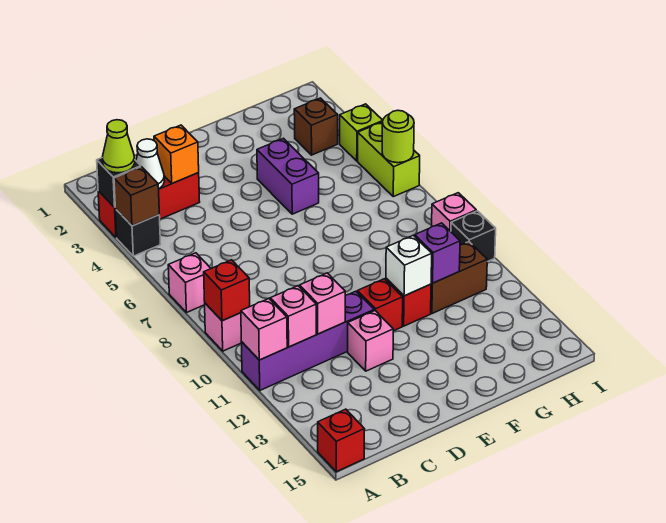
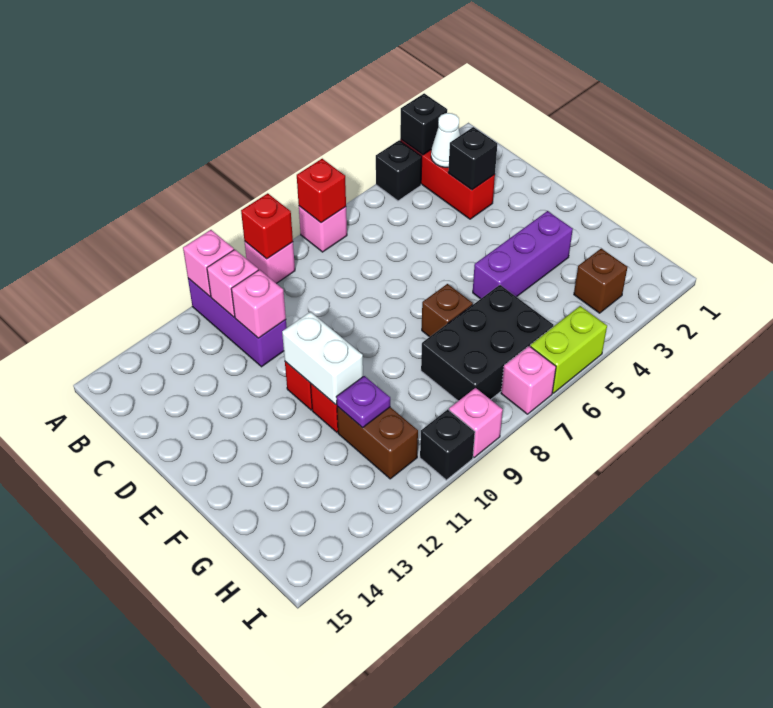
lime cone A3 level 3 -> none
brown brick A4 level 2 -> brown brick F7 level 1
purple brick A11:D11 level 1 -> purple brick A11:C11 level 1
red brick A15 level 1 -> red brick A7 level 2
orange brick C3 level 2 -> black brick C3 level 2
pink brick D12 level 1 -> pink brick I7 level 1
purple brick F4:F5 level 1 -> purple brick F3:F5 level 1
white brick F11 level 2 -> white brick E11:F11 level 2
none -> black brick G6:H8 level 1
purple brick G11 level 2 -> purple plate G11 level 2
lime brick I4 level 1 -> none
lime round brick I6 level 2 -> none

